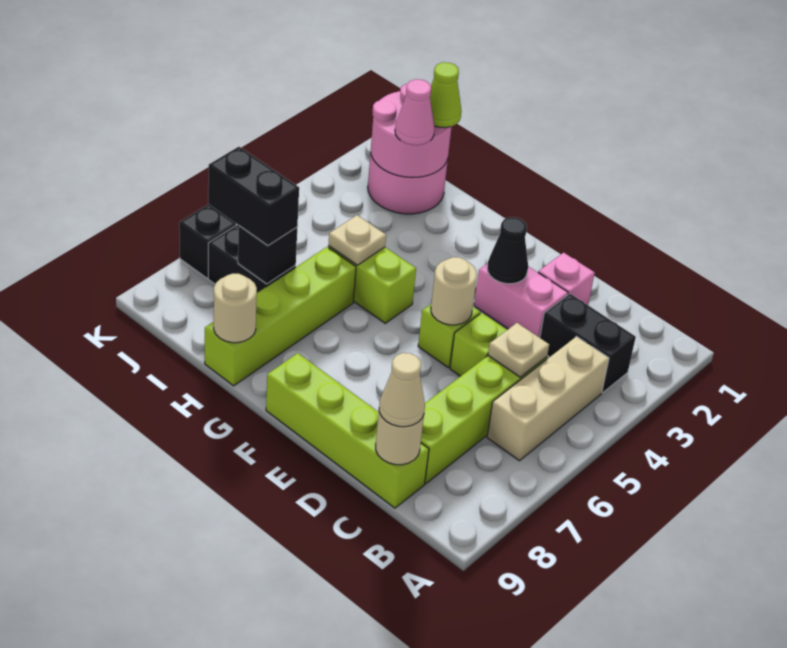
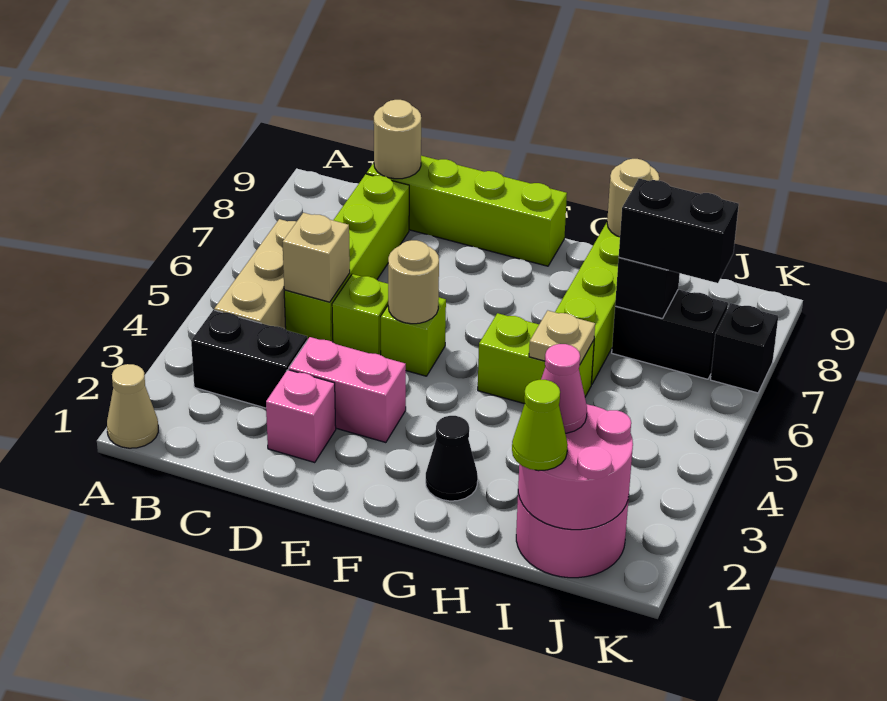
tan plate C5 level 2 -> tan brick C5 level 2
tan cone C9 level 3 -> tan cone A1 level 1
black cone E3 level 2 -> black cone G2 level 1

